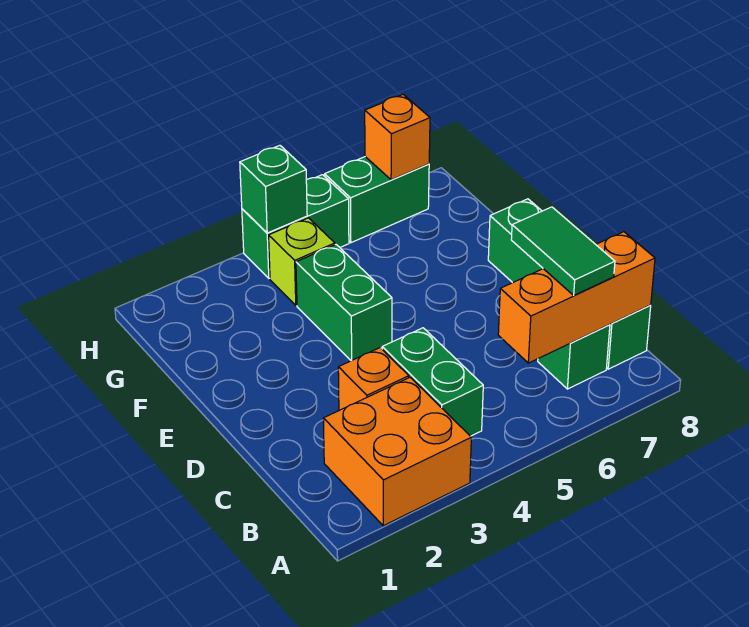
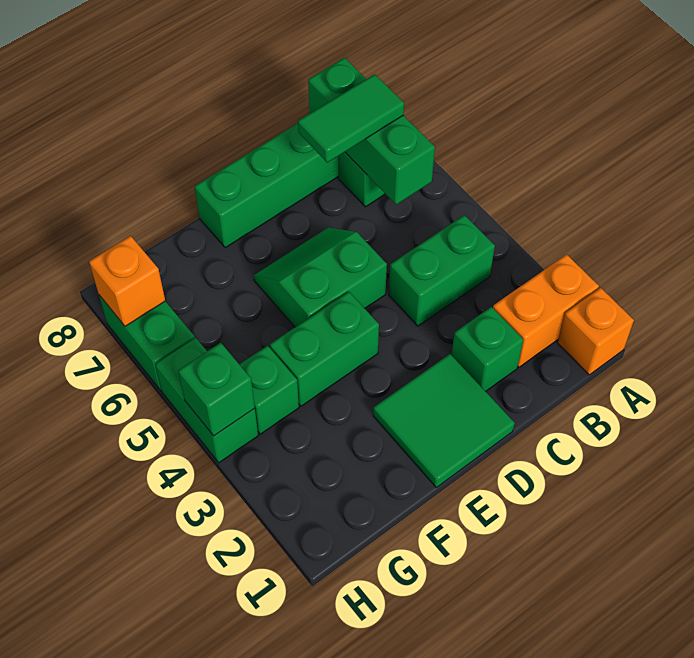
orange brick A2:B3 level 1 -> orange brick A2:B2 level 1
orange brick B6:B8 level 2 -> green brick B6:B8 level 2
none -> green brick C2 level 1
orange brick C3 level 1 -> orange brick A1 level 1
none -> green tile D1:E2 level 1
none -> green slope D5:E6 level 1 top 5
lime brick G4 level 1 -> green brick G4 level 1

